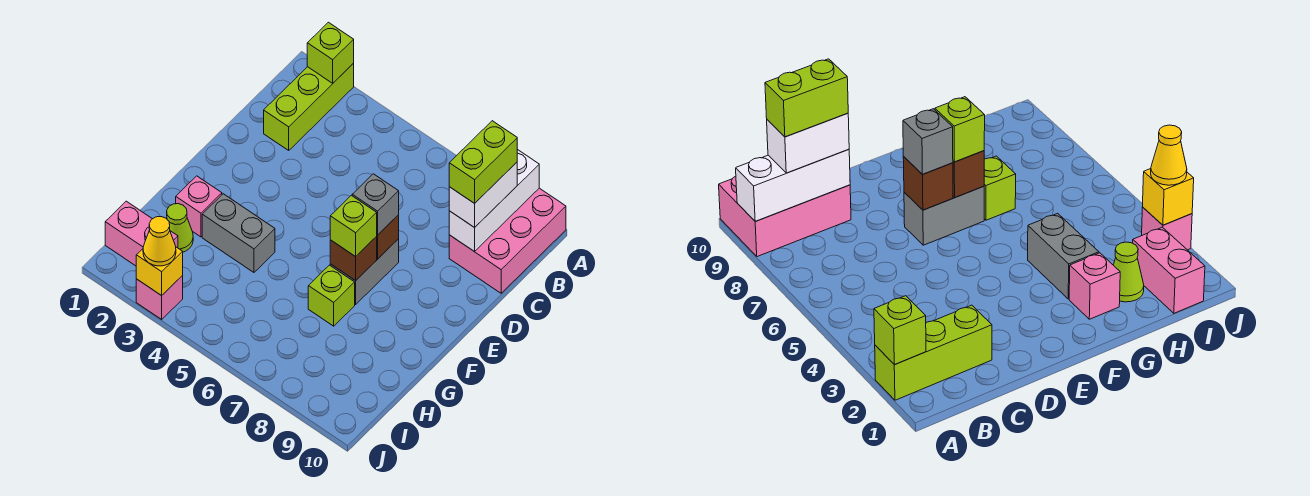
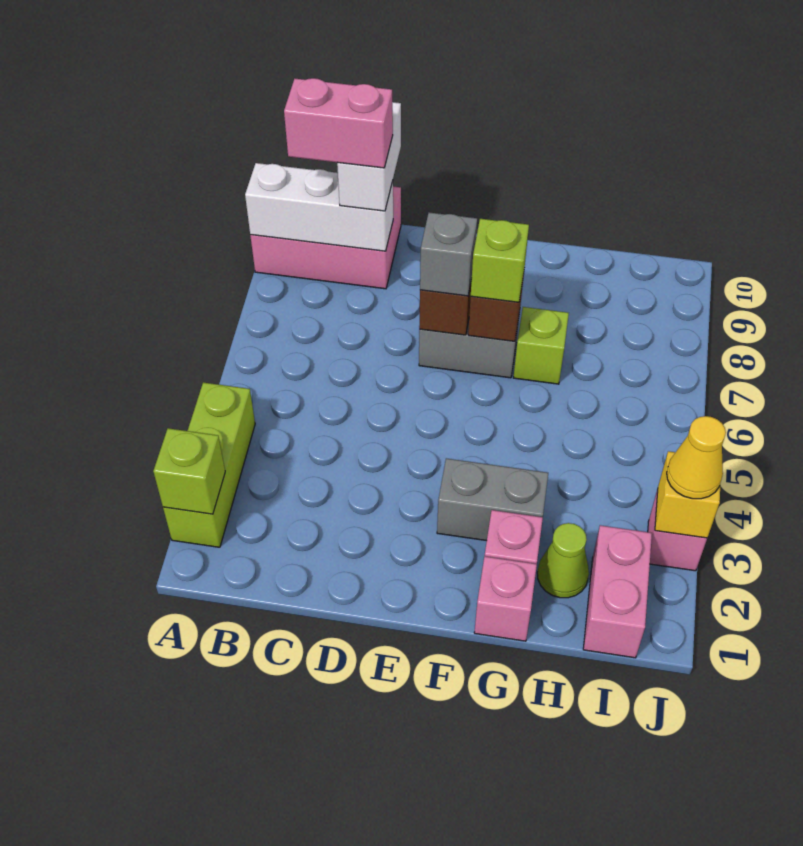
lime brick A2:C2 level 1 -> lime brick A2:A4 level 1
white brick B9:C9 level 3 -> white brick C9:C10 level 3
lime brick B9:C9 level 4 -> pink brick B9:C9 level 4
none -> pink brick G1 level 1
grey brick G3:G4 level 1 -> grey brick F3:G3 level 1

